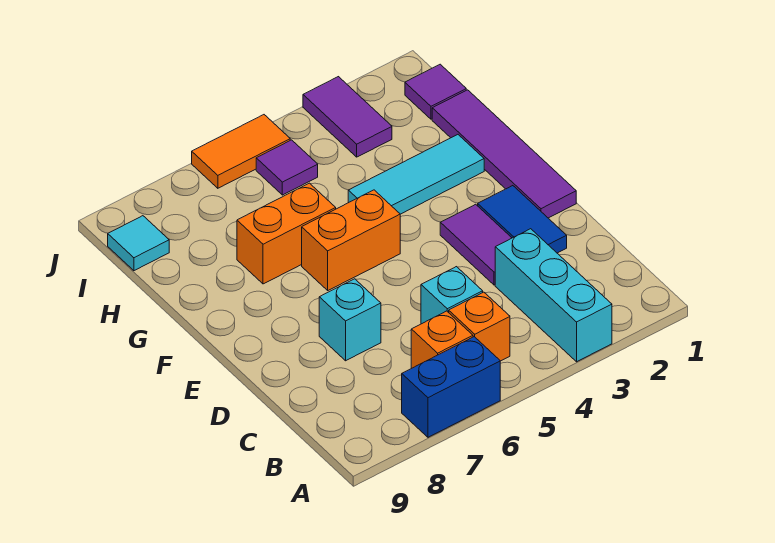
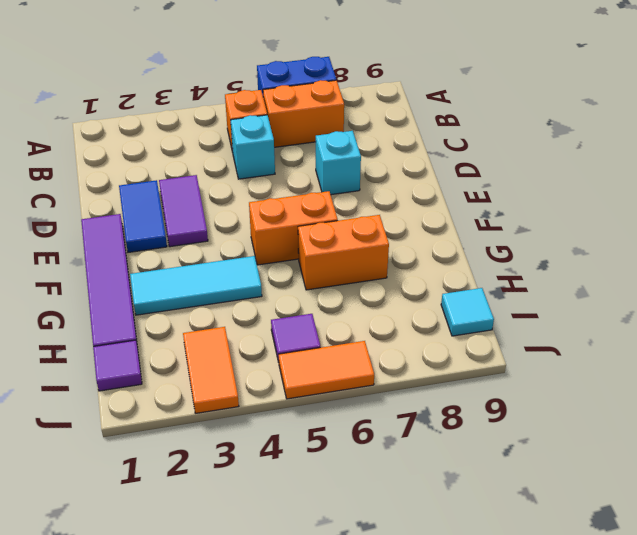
cyan brick A3:C3 level 1 -> none
orange brick B6 level 1 -> orange brick B6:B7 level 1
purple tile I3:J3 level 1 -> orange tile I3:J3 level 1

